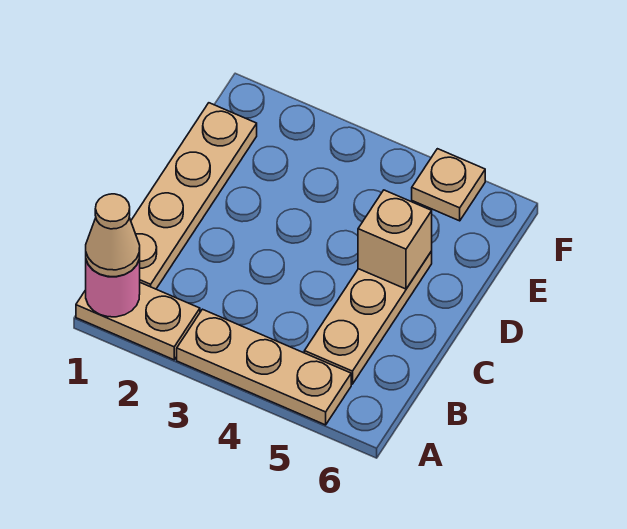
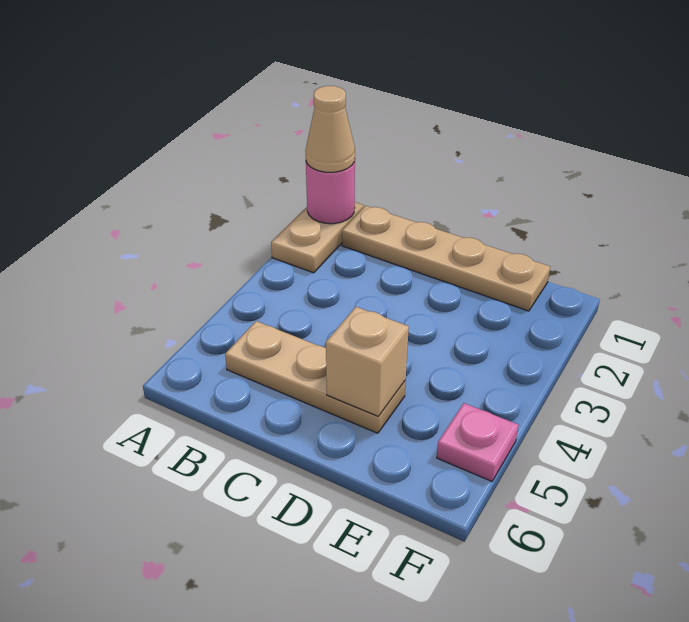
tan plate A3:A5 level 1 -> none
tan plate F5 level 1 -> pink plate F5 level 1

